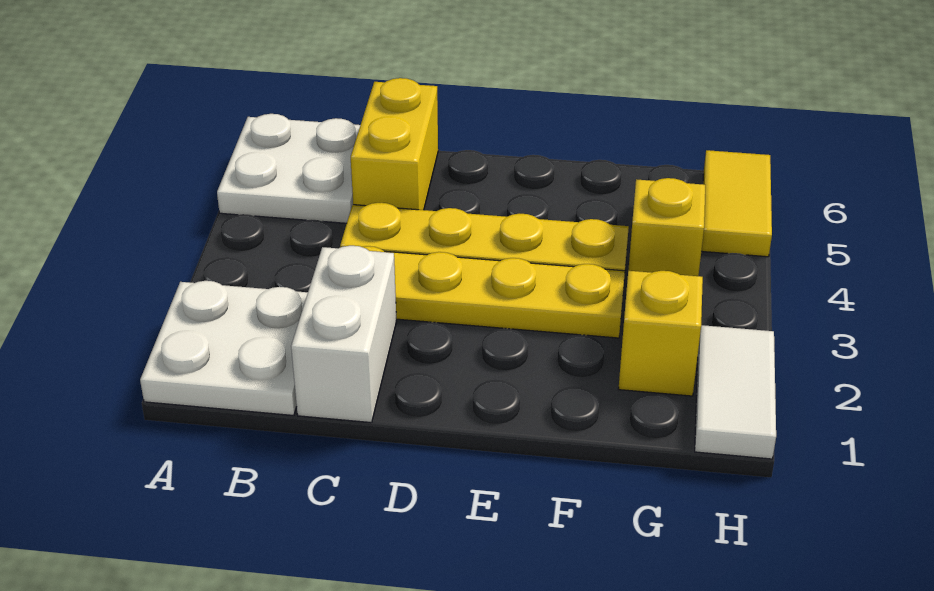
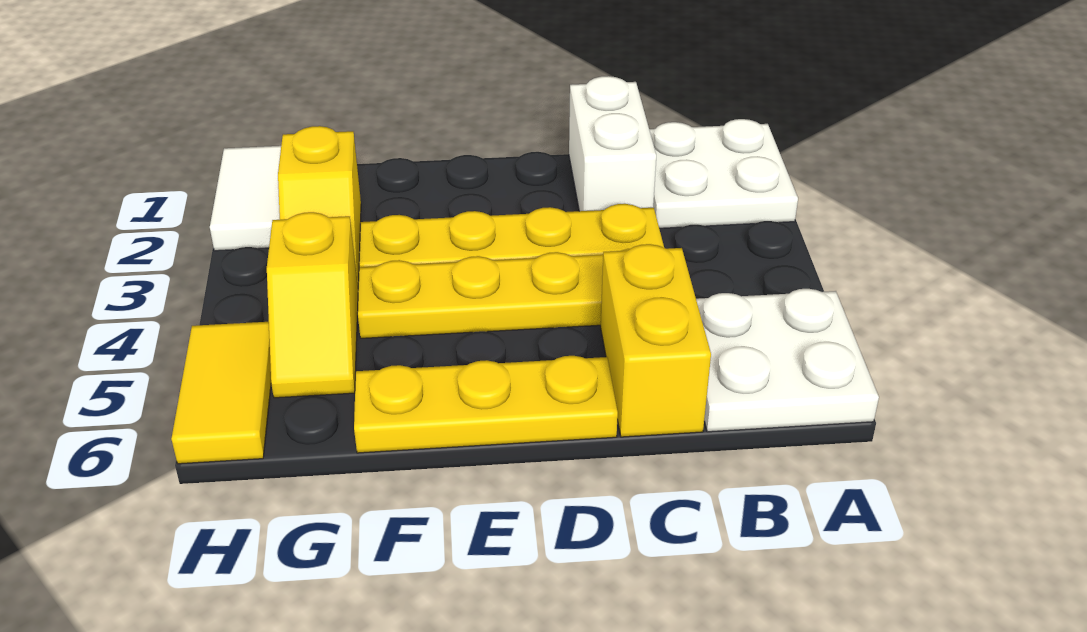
none -> yellow plate D6:F6 level 1

